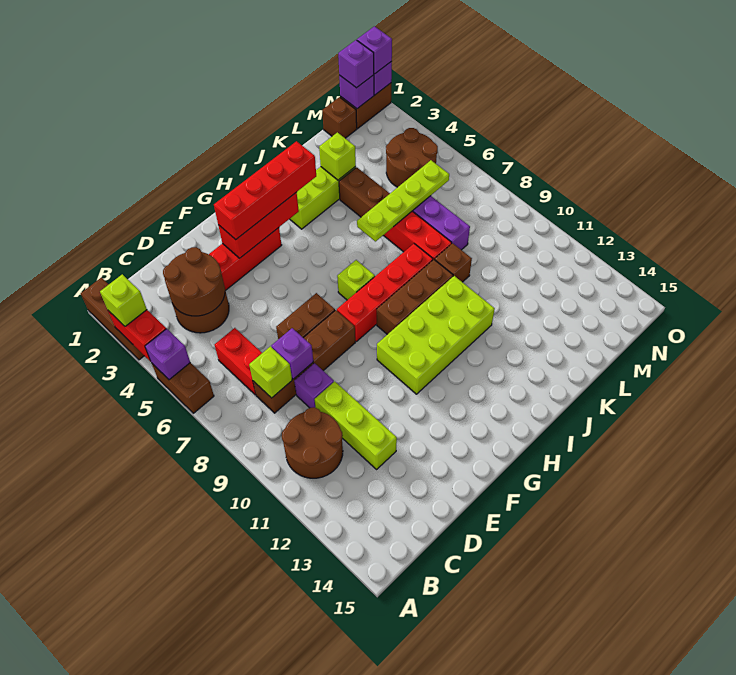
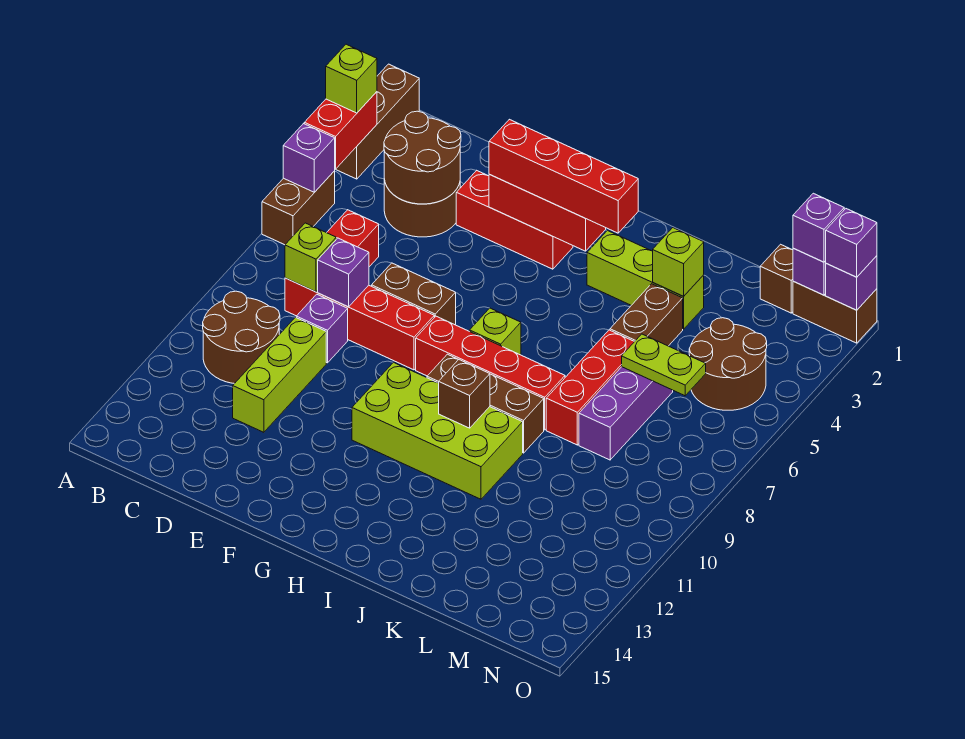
brown brick C8:F8 level 1 -> red brick C8:F8 level 1
lime plate J6:M6 level 2 -> lime plate L6:M6 level 2
brown brick K9 level 1 -> brown brick I10 level 2

